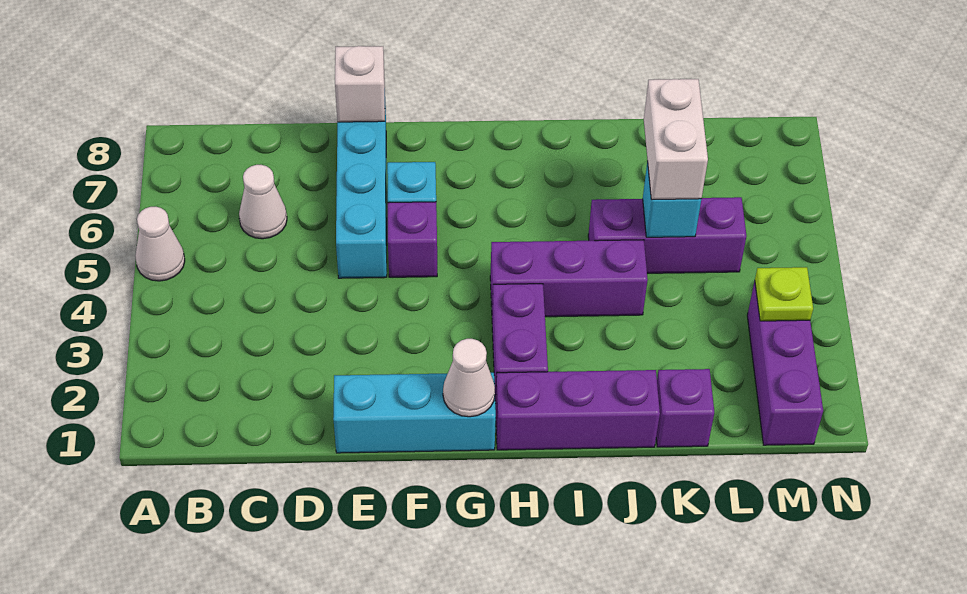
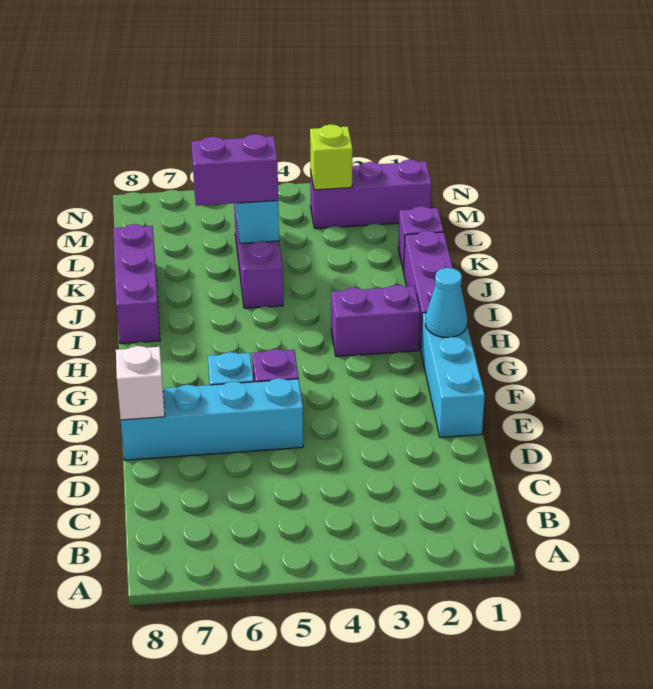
white cone A5 level 1 -> none
white cone C6 level 1 -> none
white cone G1 level 2 -> cyan cone G1 level 2
purple brick H4:J4 level 1 -> purple brick I8:K8 level 1
white brick K5:K6 level 3 -> purple brick K5:K6 level 3
lime plate M3 level 2 -> lime brick M3 level 2

